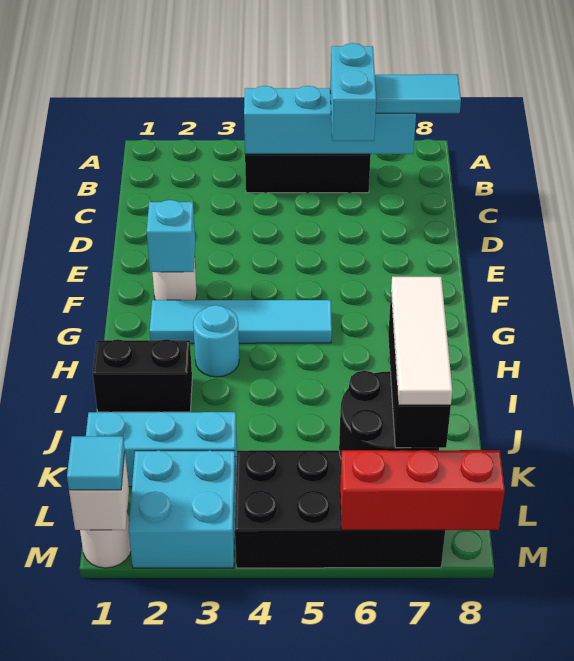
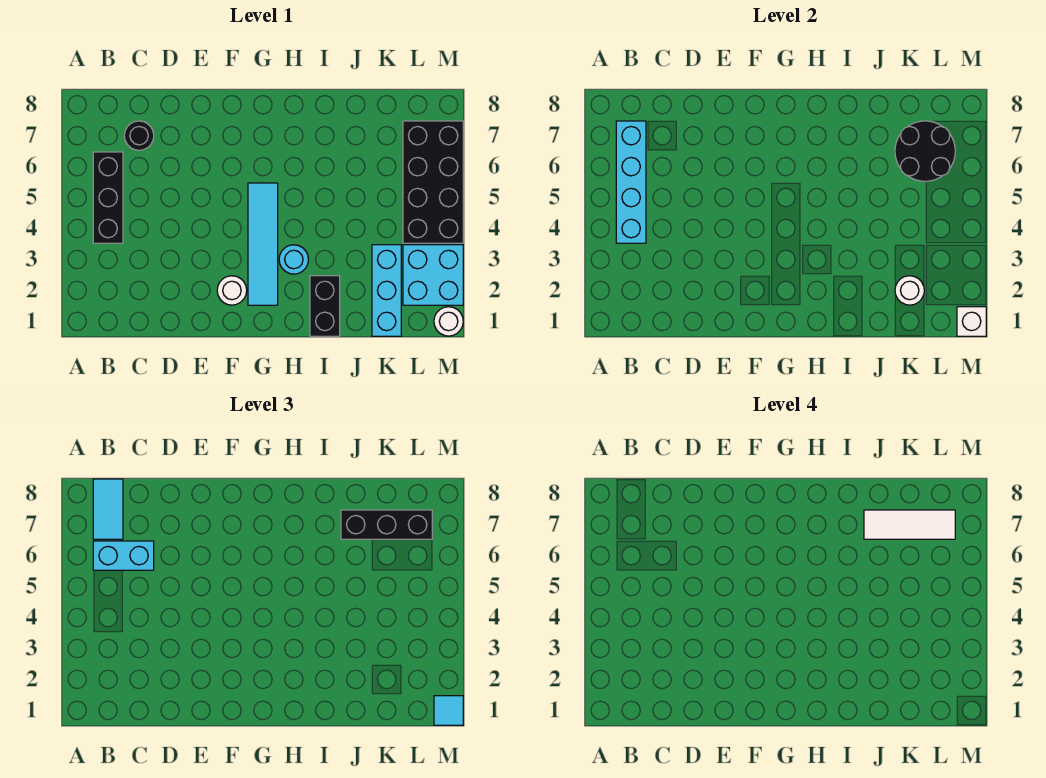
none -> black round brick C7 level 1
cyan brick F2 level 2 -> none
none -> white round brick K2 level 2
red brick M6:M8 level 2 -> none

